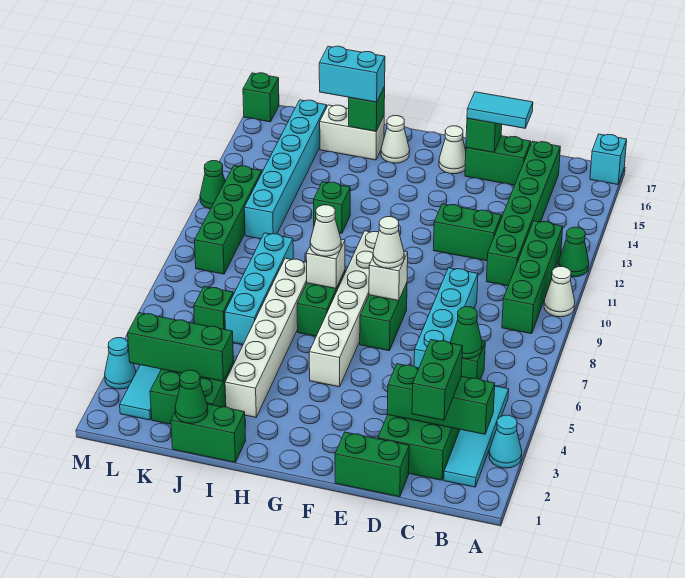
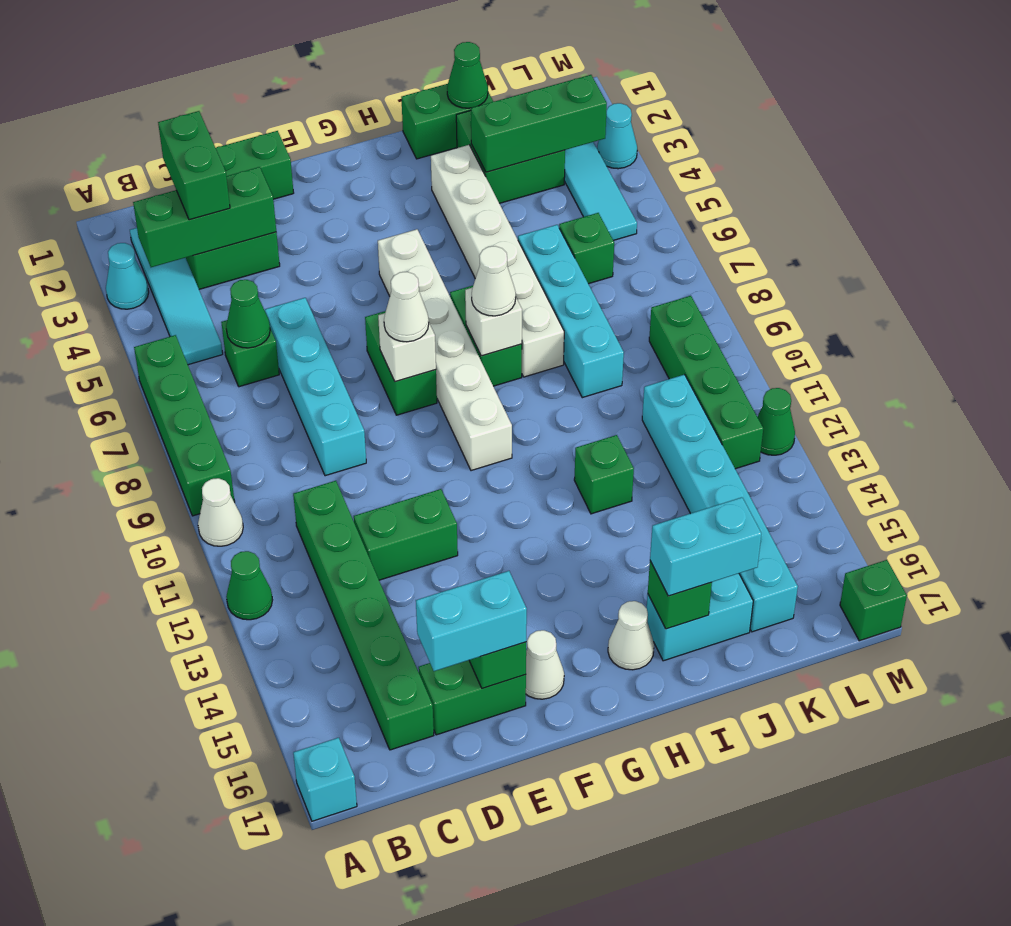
green brick B9:B12 level 1 -> green brick A6:A9 level 1
cyan tile D16:E16 level 3 -> cyan brick D16:E16 level 3
white brick I16:J16 level 1 -> cyan brick I16:J16 level 1

